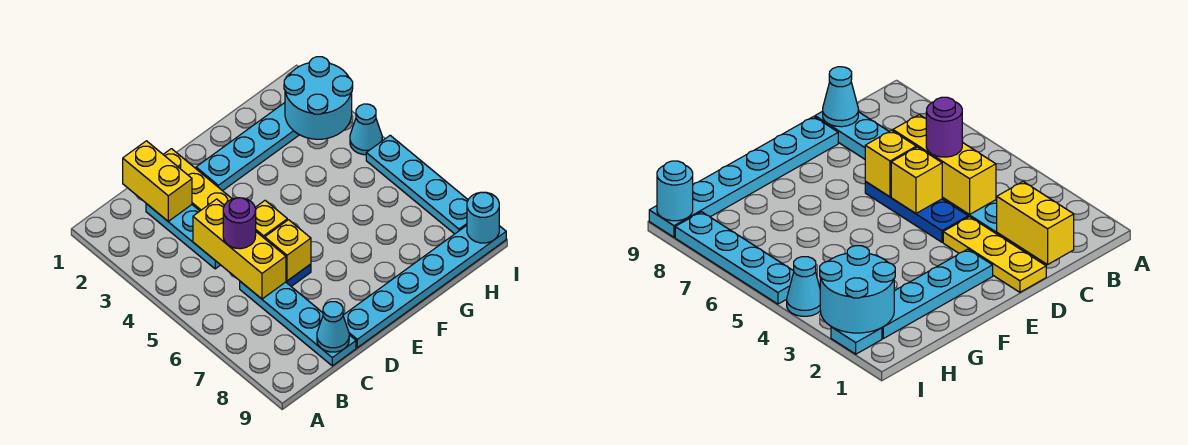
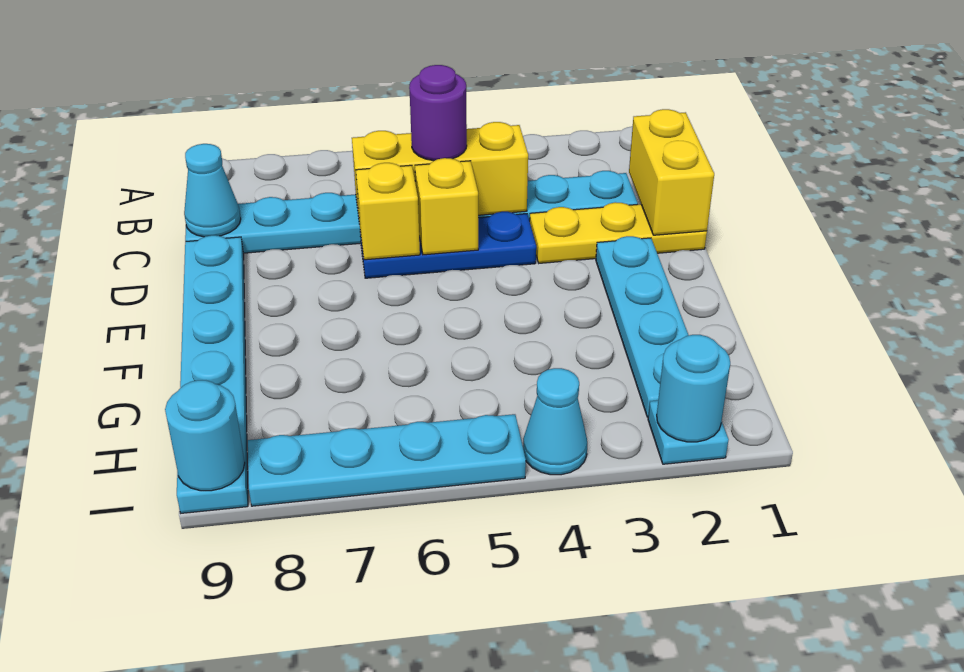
yellow brick C1:C2 level 2 -> yellow brick C1:D1 level 2
cyan round brick H2:I3 level 2 -> cyan round brick I2 level 2

